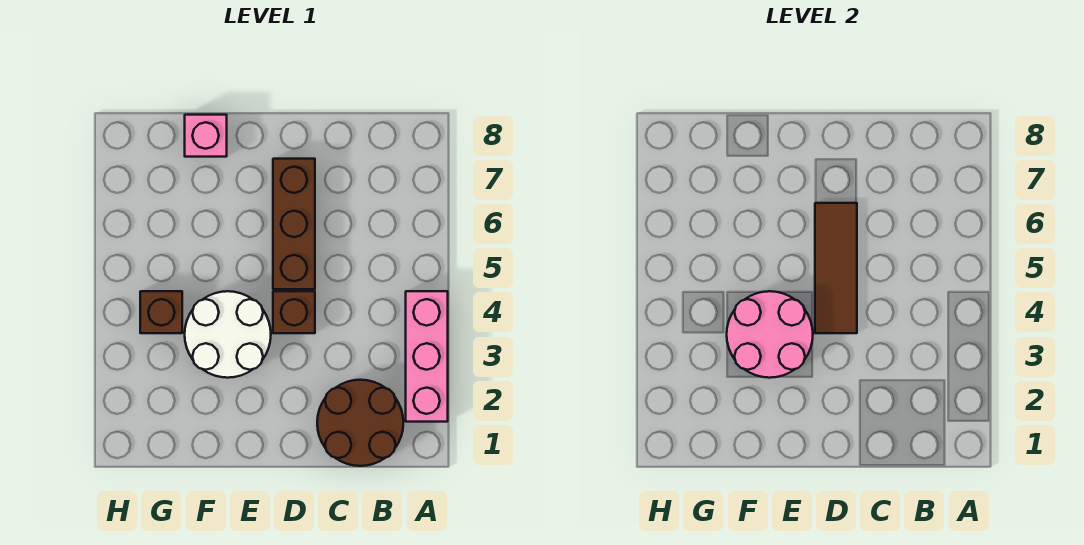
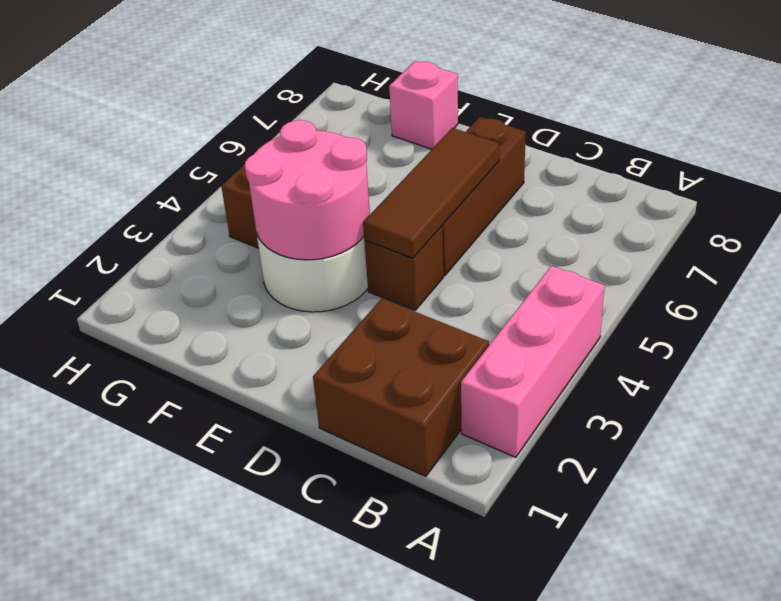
brown round brick B1:C2 level 1 -> brown brick B1:C2 level 1

